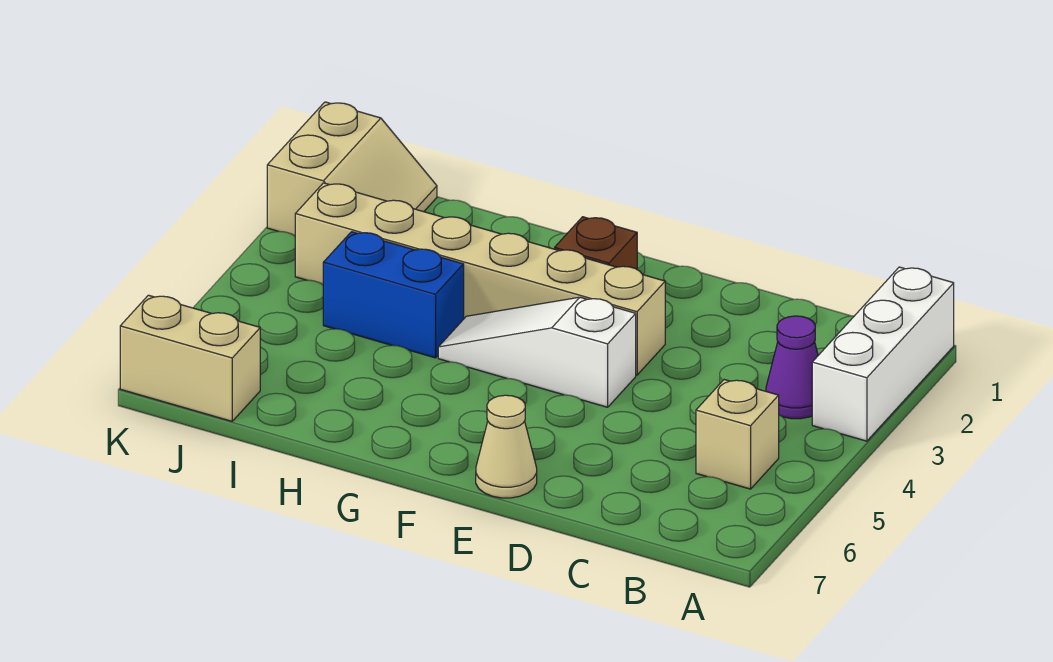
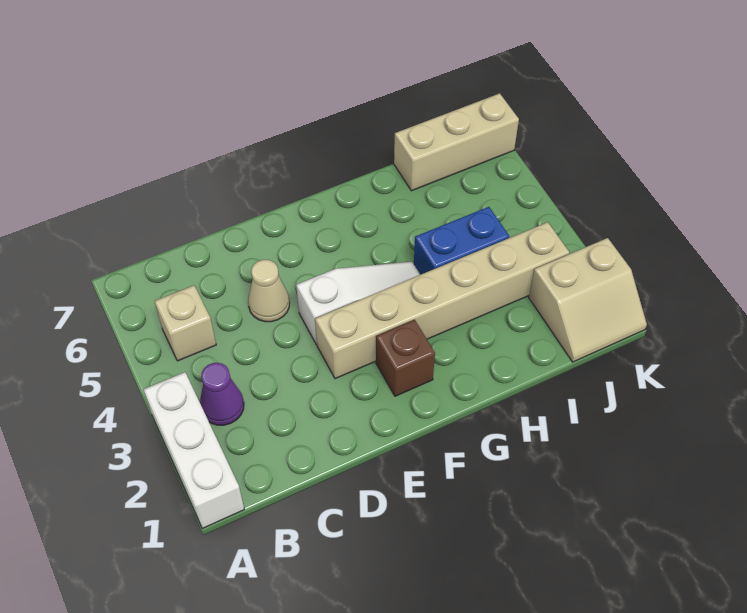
tan cone E7 level 1 -> tan cone D5 level 1
tan slope J1:K2 level 1 top K -> tan slope J1:K2 level 1 top 2
tan brick J7:K7 level 1 -> tan brick I7:K7 level 1

